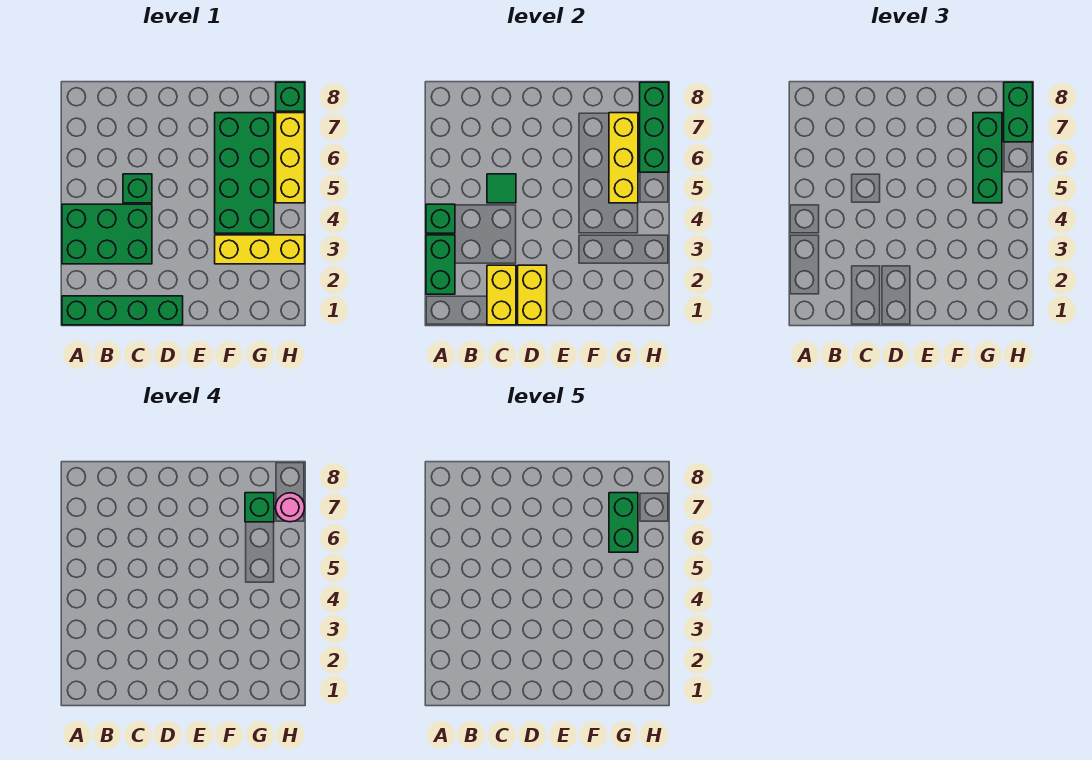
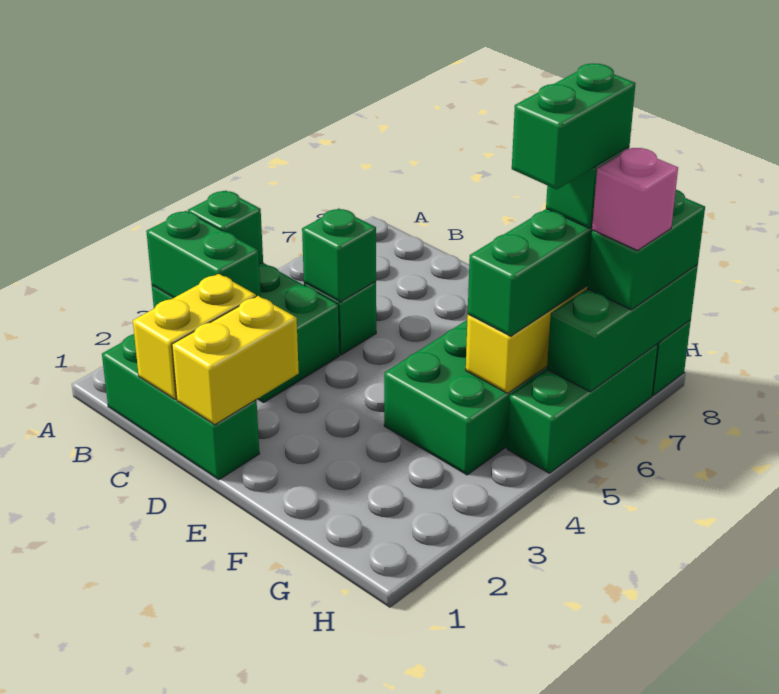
green brick A1:D1 level 1 -> green brick B1:D1 level 1
green brick A2:A3 level 2 -> green brick A3:B3 level 2
green tile C5 level 2 -> green brick C5 level 2
yellow brick F3:H3 level 1 -> none
yellow brick H5:H7 level 1 -> green brick H5:H7 level 1
pink round brick H7 level 4 -> pink brick H7 level 4

